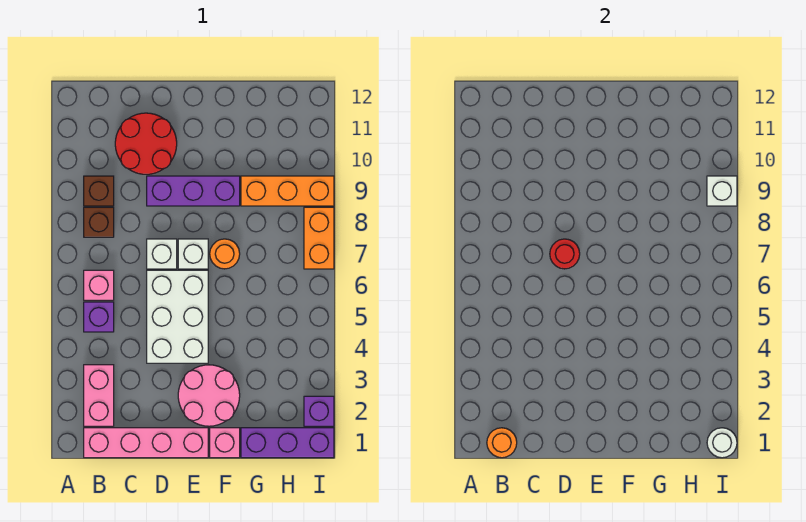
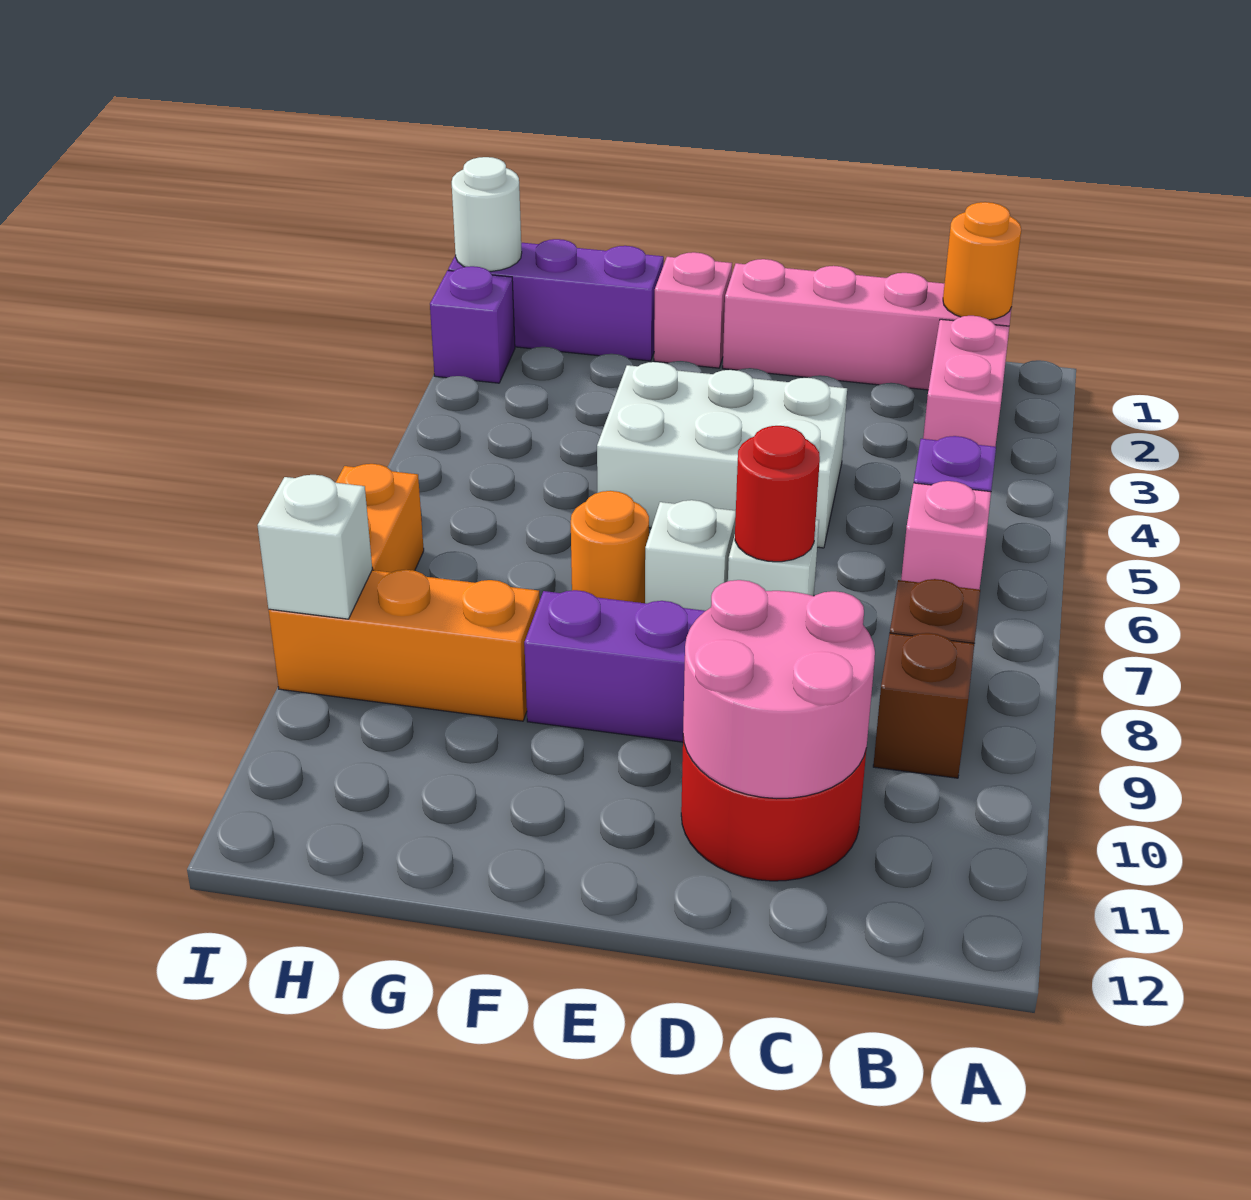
white brick D4:E6 level 1 -> white brick D4:F5 level 1
pink round brick E2:F3 level 1 -> pink round brick C10:D11 level 2

